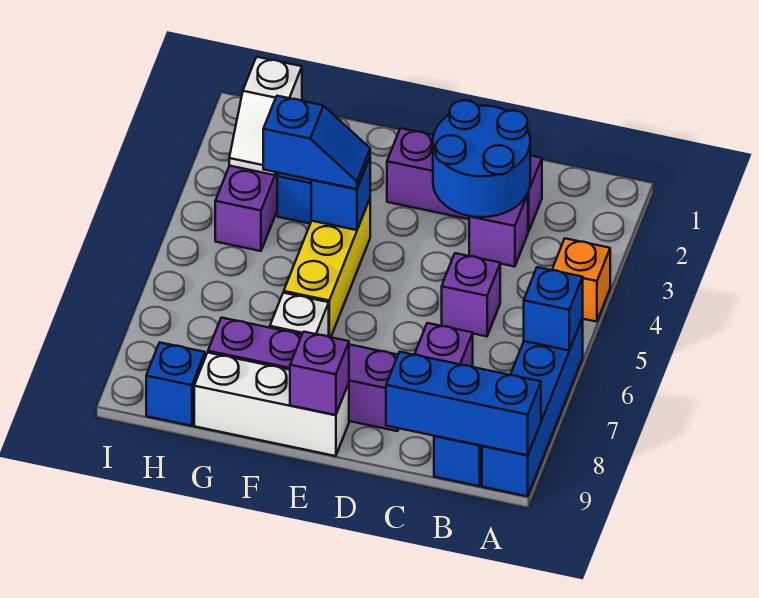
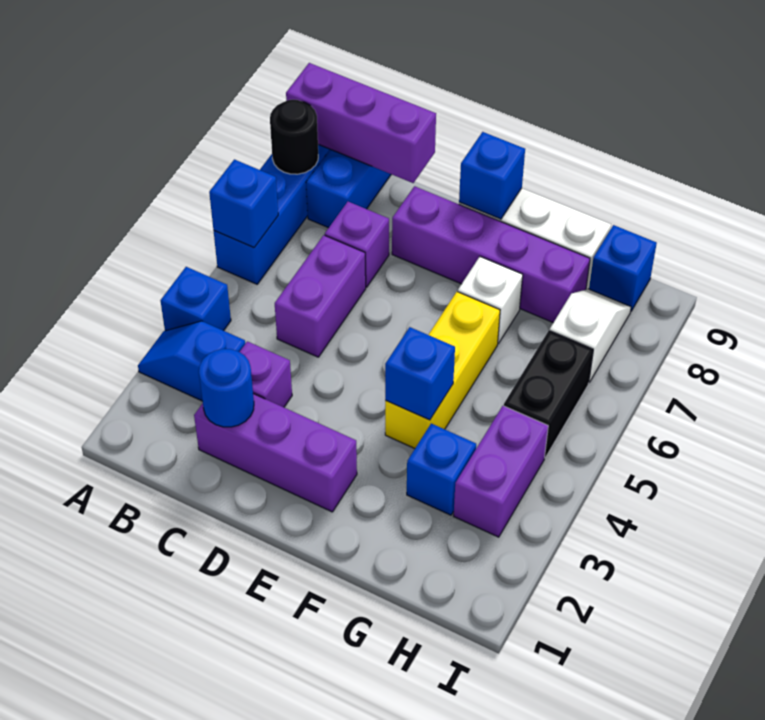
orange brick A4 level 1 -> blue brick A4 level 1
none -> black round brick A8 level 2
blue brick A9:C9 level 2 -> purple brick A9:C9 level 2
blue round brick C2:D3 level 2 -> blue round brick C2 level 2
purple brick C5 level 1 -> purple brick C5:C6 level 1
purple brick E9 level 2 -> blue brick E9 level 2
blue slope F4:G4 level 3 top G -> blue slope A3:B3 level 1 top B
white slope H2:H3 level 2 top 2 -> white slope H7:H8 level 1 top 7
none -> black brick H5:H6 level 1

